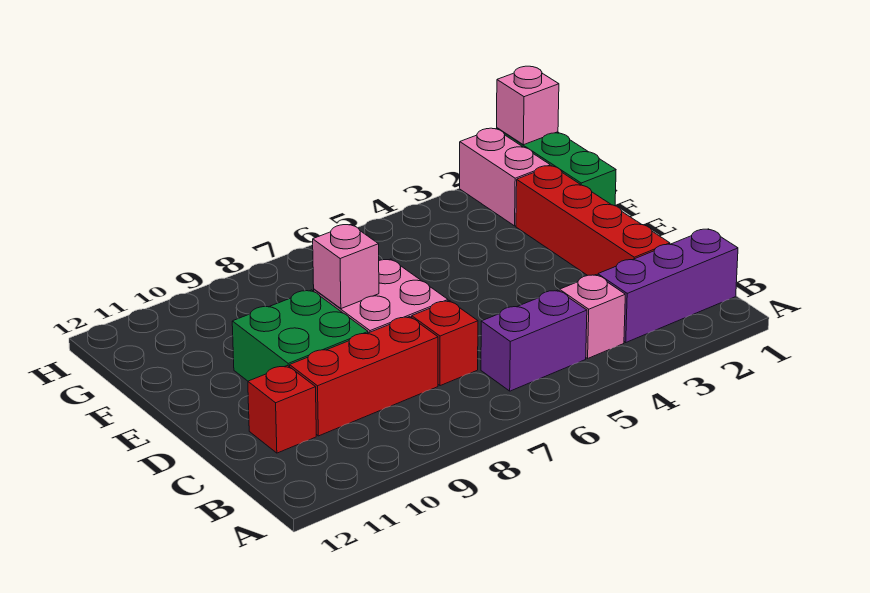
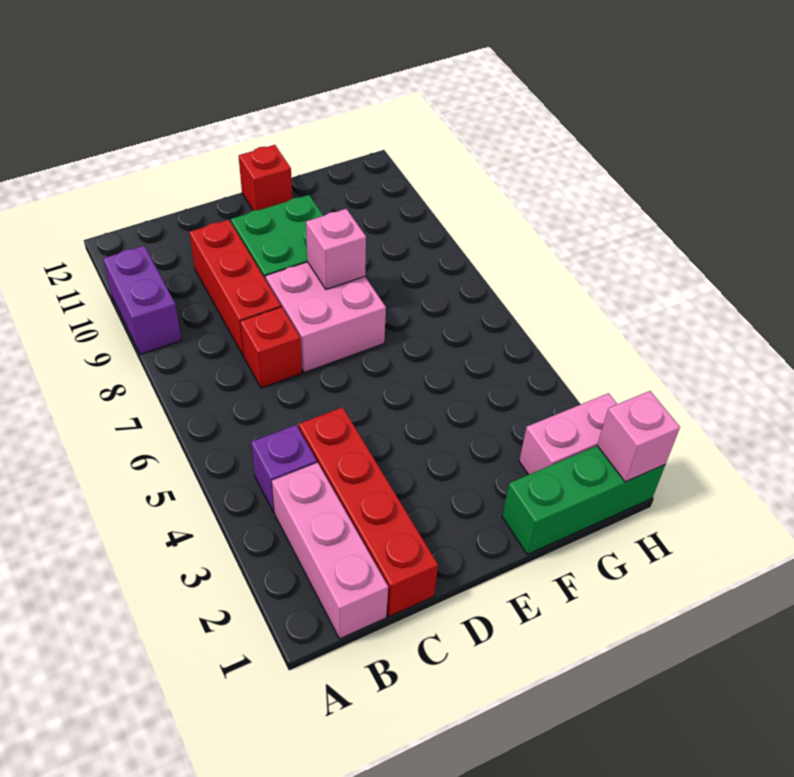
purple brick B1:B3 level 1 -> pink brick B1:B3 level 1
pink brick B4 level 1 -> purple brick B4 level 1
purple brick B5:B6 level 1 -> purple brick A9:A10 level 1
red brick C2:F2 level 1 -> red brick C1:C4 level 1
red brick C11 level 1 -> red brick E12 level 1

